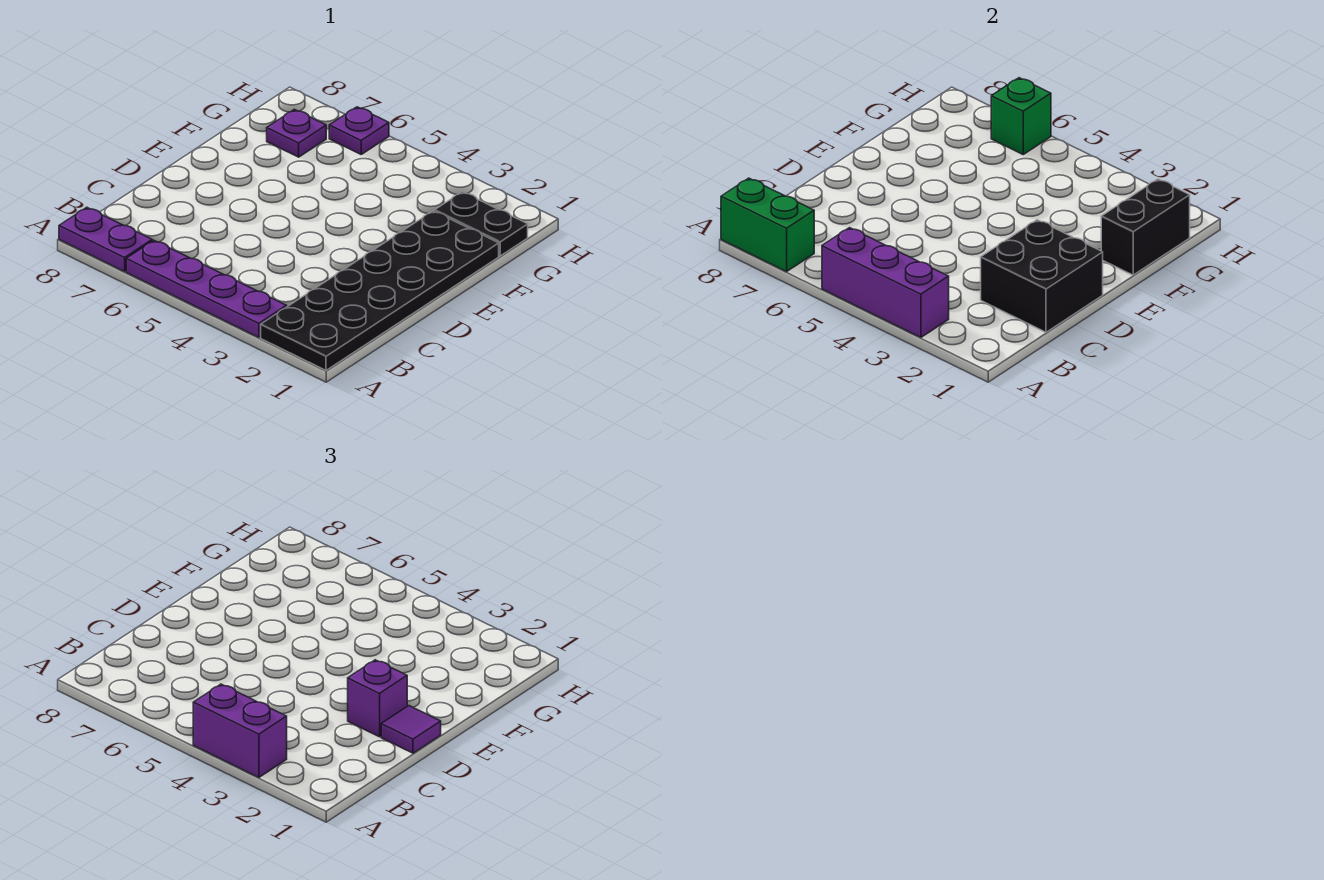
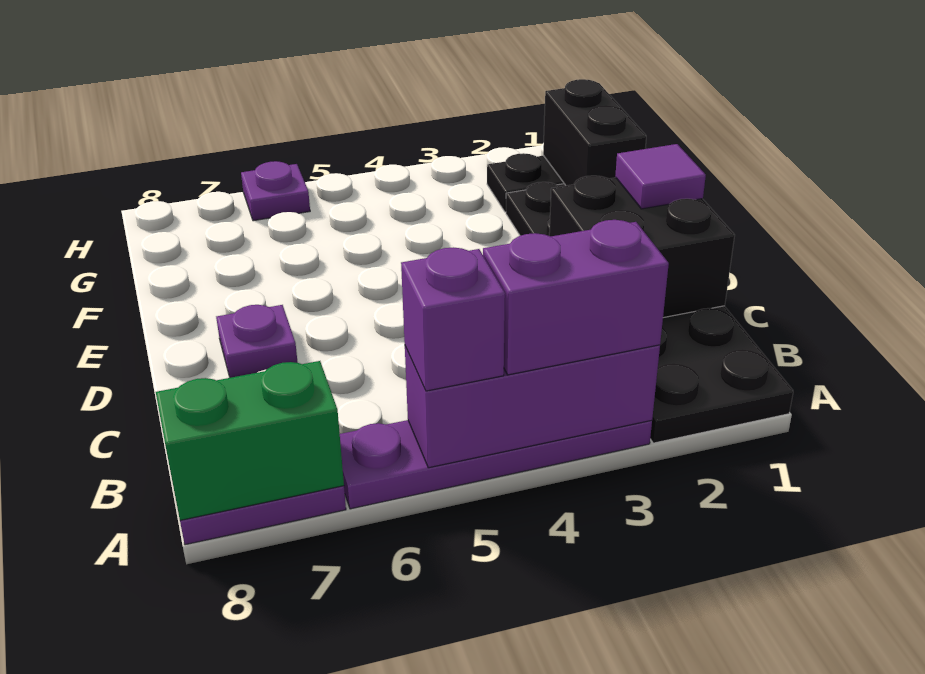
purple brick D2 level 3 -> purple brick A5 level 3
purple plate G7 level 1 -> purple plate D7 level 1
green brick H6 level 2 -> none

